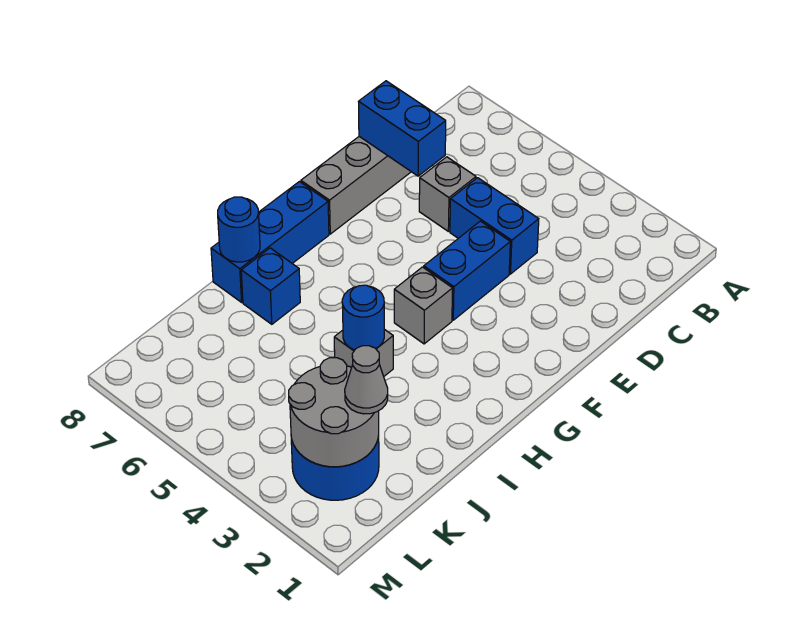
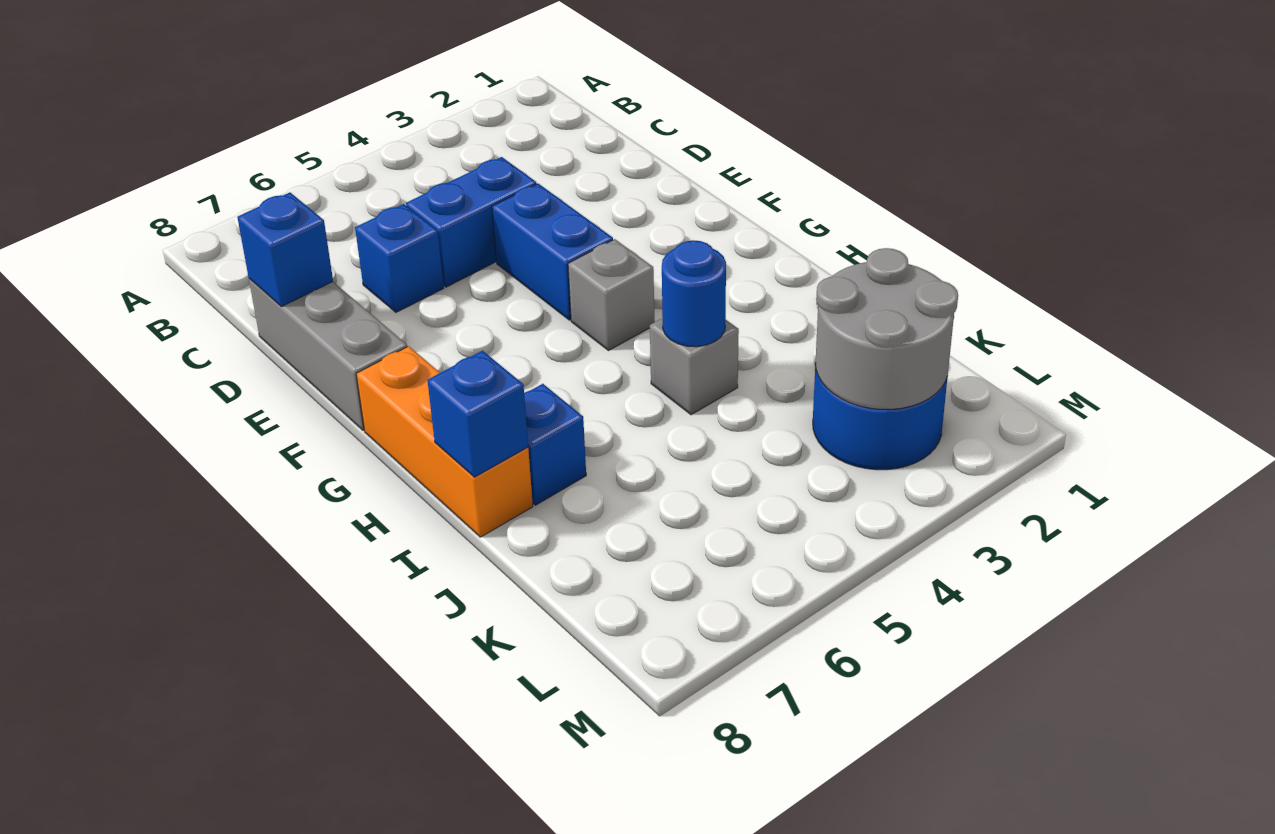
grey brick D6 level 1 -> blue brick D6 level 1
blue brick D7:D8 level 2 -> blue brick D8 level 2
blue brick G8:I8 level 1 -> orange brick G8:I8 level 1
blue round brick I8 level 2 -> blue brick I8 level 2
grey cone K2 level 3 -> none

